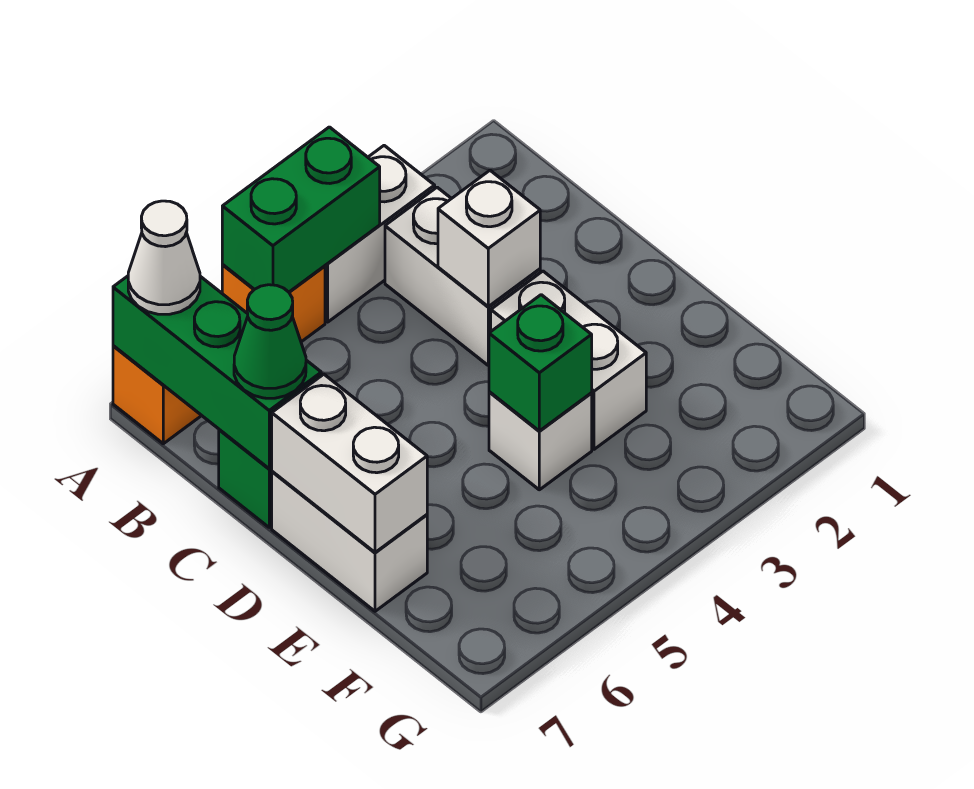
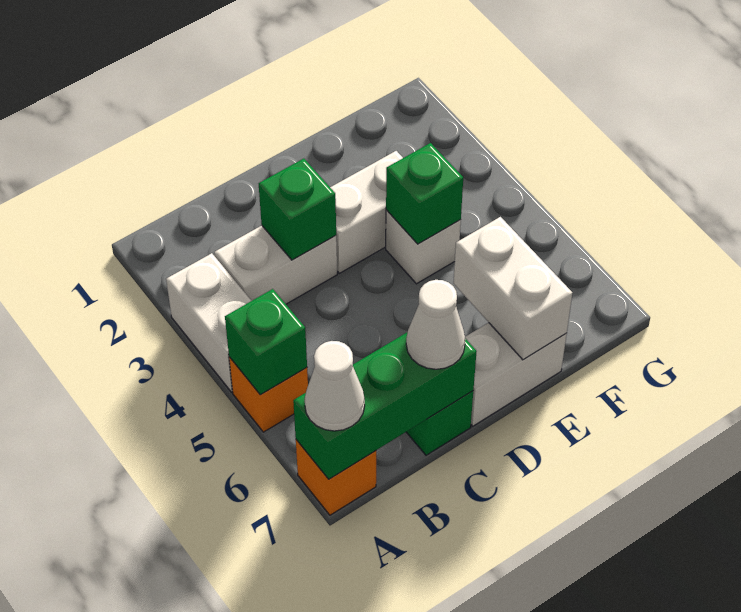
green brick A4:A5 level 2 -> green brick A5 level 2
white brick C3 level 2 -> green brick C3 level 2
green cone C7 level 3 -> white cone C7 level 3
white brick D7:E7 level 2 -> white brick E6:E7 level 2

